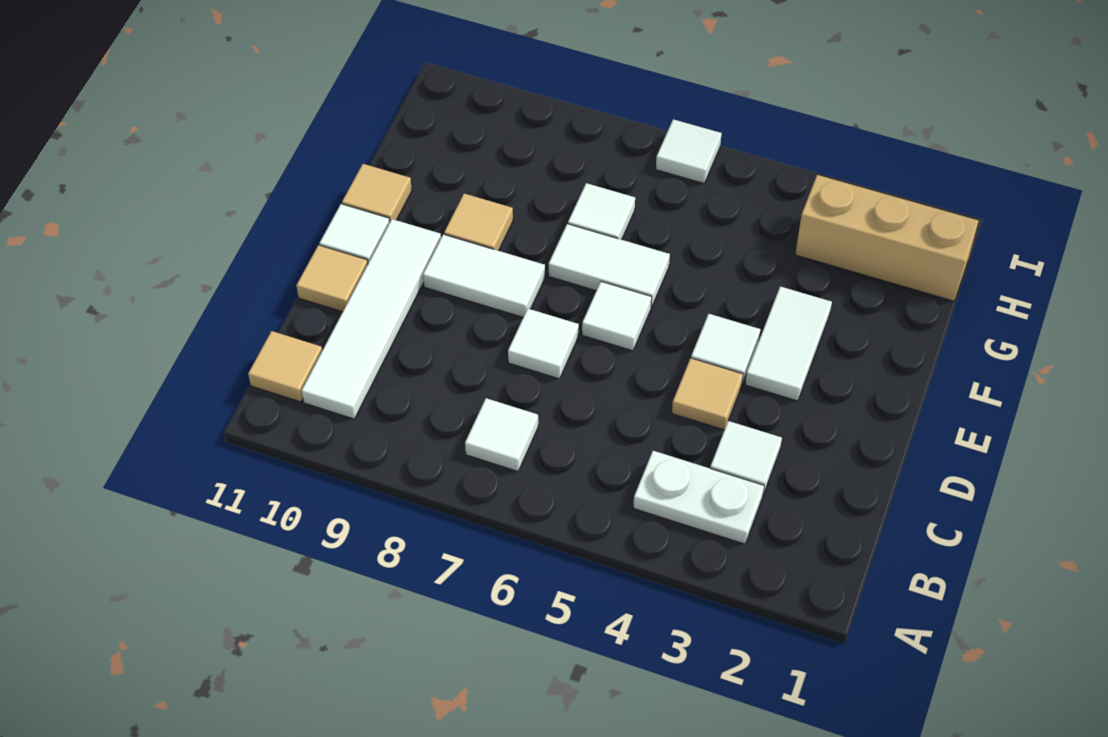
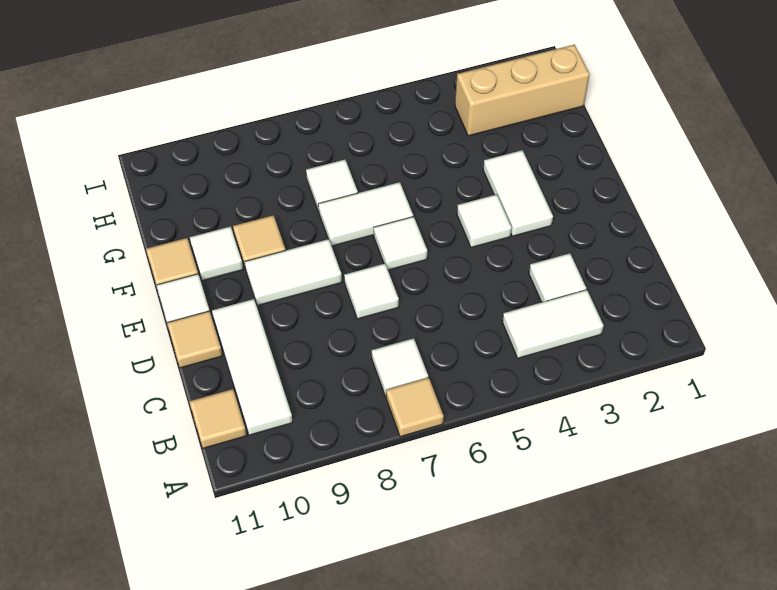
white plate B3:B4 level 1 -> white tile B3:B4 level 1
white tile B10:E10 level 1 -> white tile B10:D10 level 1
tan tile D4 level 1 -> tan tile A7 level 1
white tile I6 level 1 -> white tile F10 level 1

